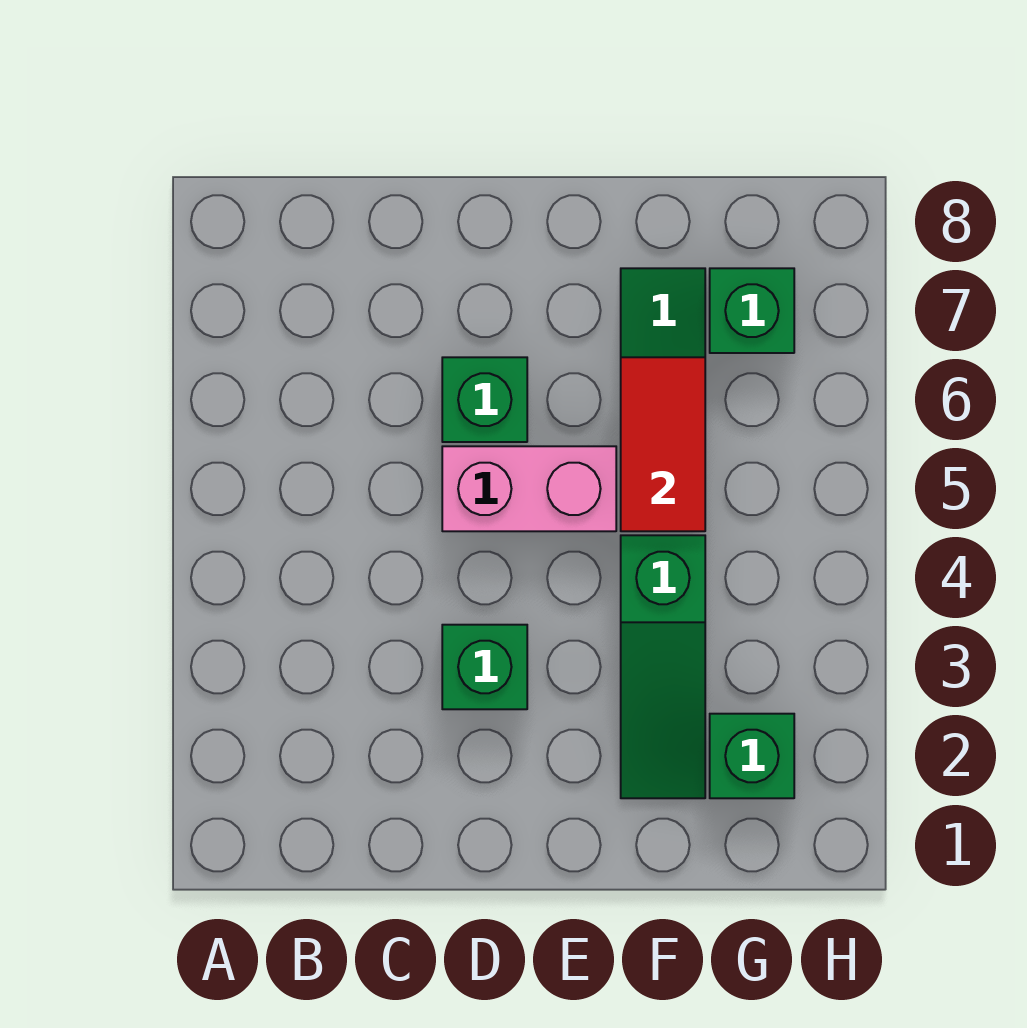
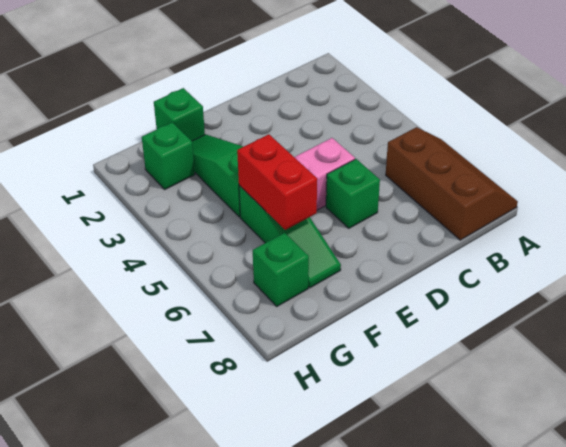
none -> brown slope A6:B8 level 1 top B
green brick D3 level 1 -> green brick F1 level 1
red tile F5:F6 level 2 -> red brick F5:F6 level 2

